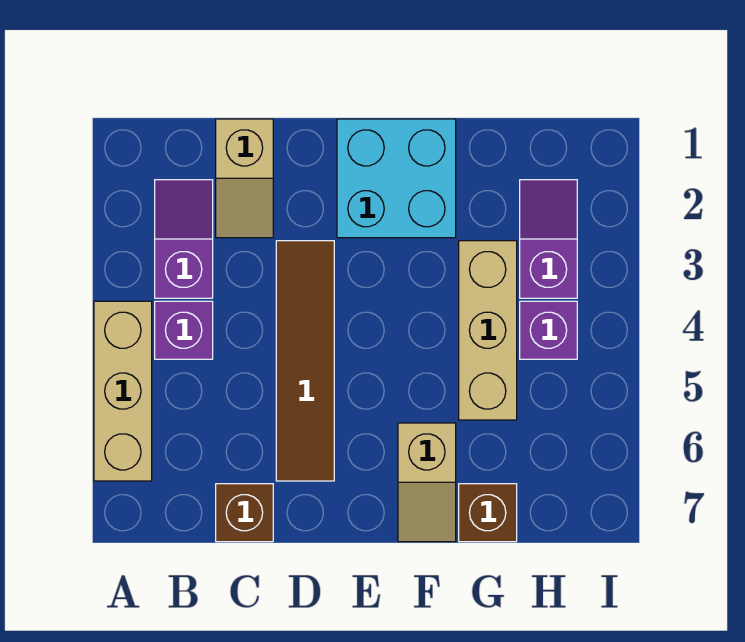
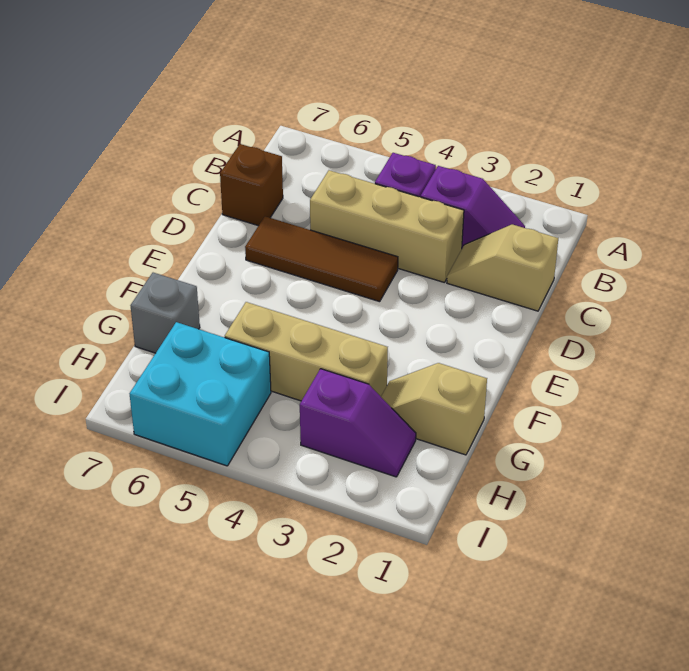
tan brick A4:A6 level 1 -> tan brick C3:C5 level 1
brown tile D3:D6 level 1 -> brown tile D4:D6 level 1
cyan brick E1:F2 level 1 -> cyan brick H5:I6 level 1
tan slope F6:F7 level 1 top 6 -> tan slope G1:G2 level 1 top 1
brown brick G7 level 1 -> grey brick G7 level 1
purple brick H4 level 1 -> none

